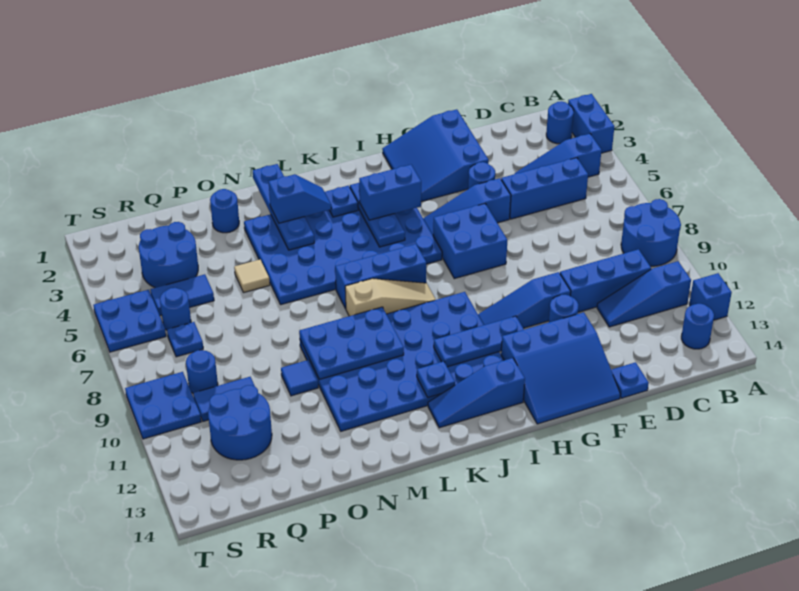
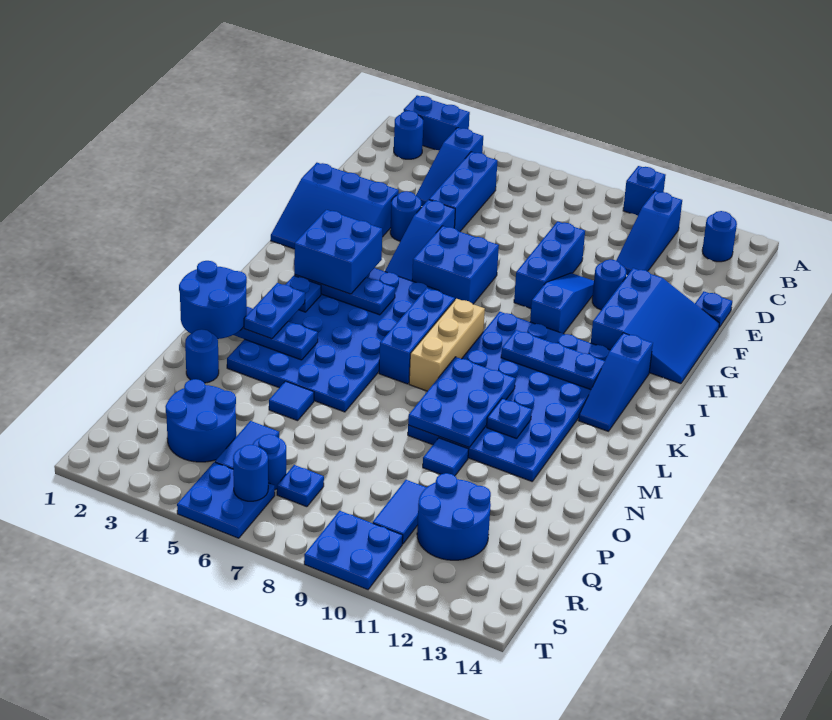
blue round brick A8:B9 level 1 -> blue round brick M1:N2 level 3
blue brick A12 level 1 -> blue brick A10 level 1
blue brick C10:E10 level 1 -> blue brick E9:G9 level 1
blue slope F10:H10 level 1 top F -> blue slope F10:H10 level 1 top H
blue plate H11:J11 level 2 -> blue plate J10:J12 level 2
blue brick I4:J4 level 3 -> blue brick I3:J4 level 3
tan slope J8:L8 level 1 top L -> tan brick J8:L8 level 1
blue plate K12 level 2 -> blue plate M11 level 2
blue slope L3:M3 level 3 top M -> blue plate L3:M3 level 3
tan tile O5 level 1 -> blue tile O5 level 1
blue round brick R9 level 1 -> blue round brick S6 level 2

